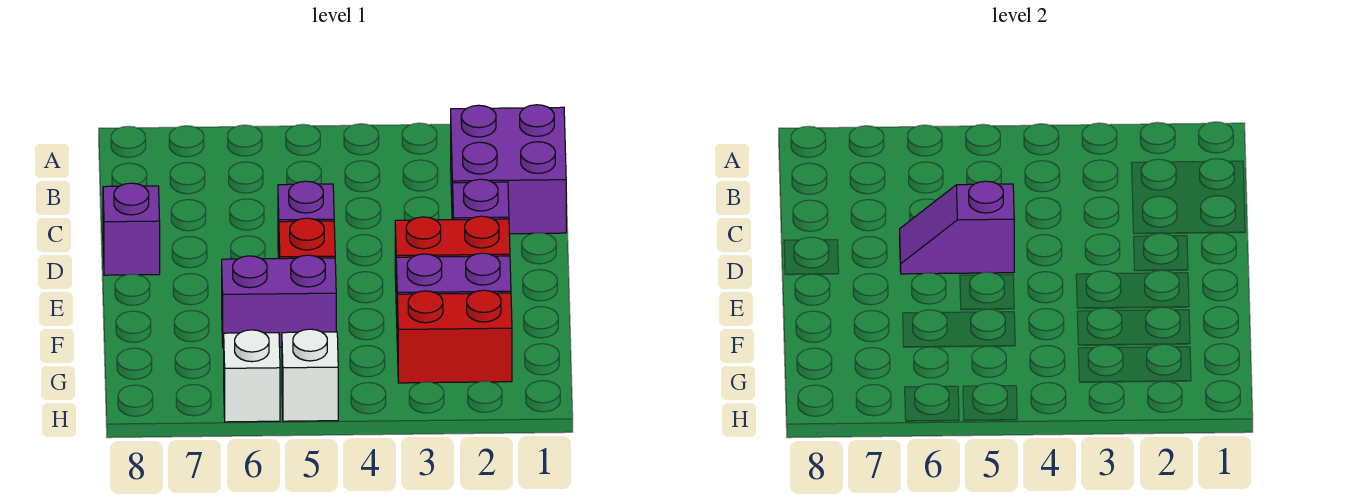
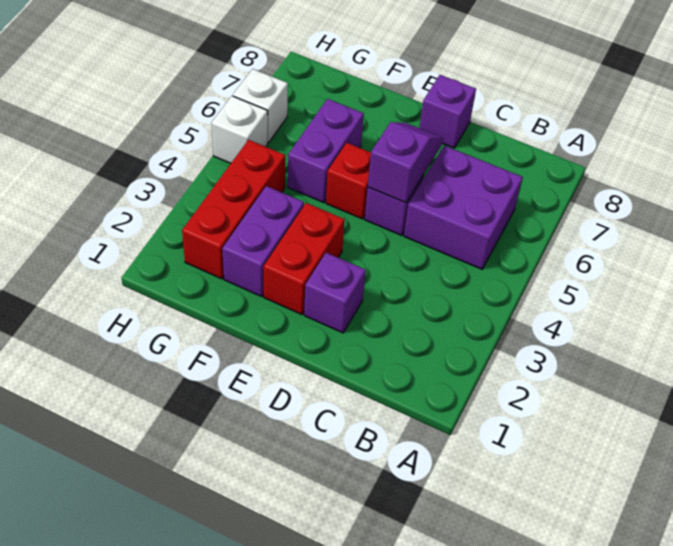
purple brick B1:C2 level 1 -> purple brick B5:C6 level 1
red brick G2:G3 level 1 -> red brick G2:G4 level 1

